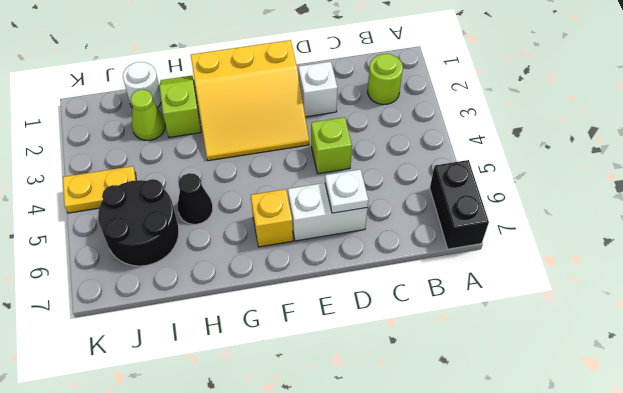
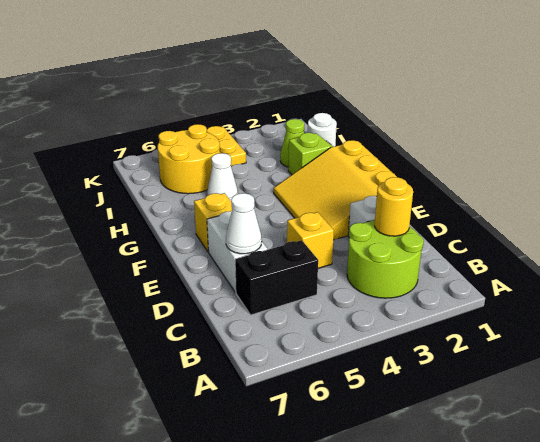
black brick A6:A7 level 1 -> black brick C5:C6 level 1
lime round brick B2 level 1 -> lime round brick B2:C3 level 1
none -> yellow round brick C2 level 2
lime brick D4 level 1 -> yellow brick D4 level 1
white plate D6 level 2 -> white cone D6 level 2
black cone H5 level 1 -> white cone H5 level 1
black round brick I5:J6 level 1 -> yellow round brick I5:J6 level 1

